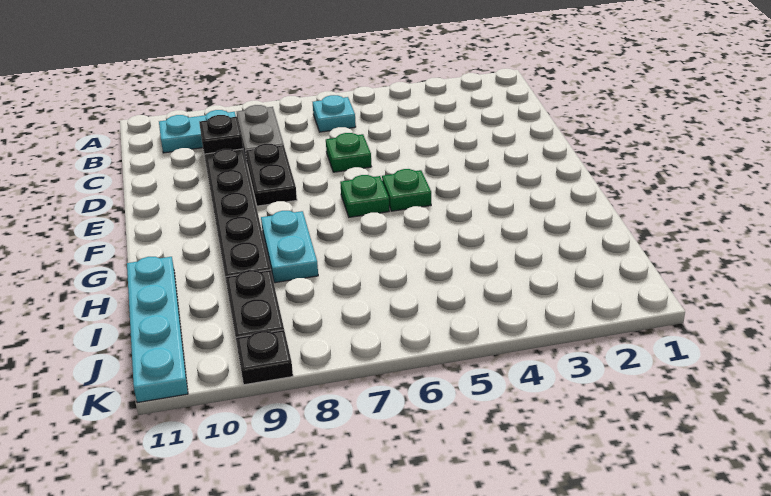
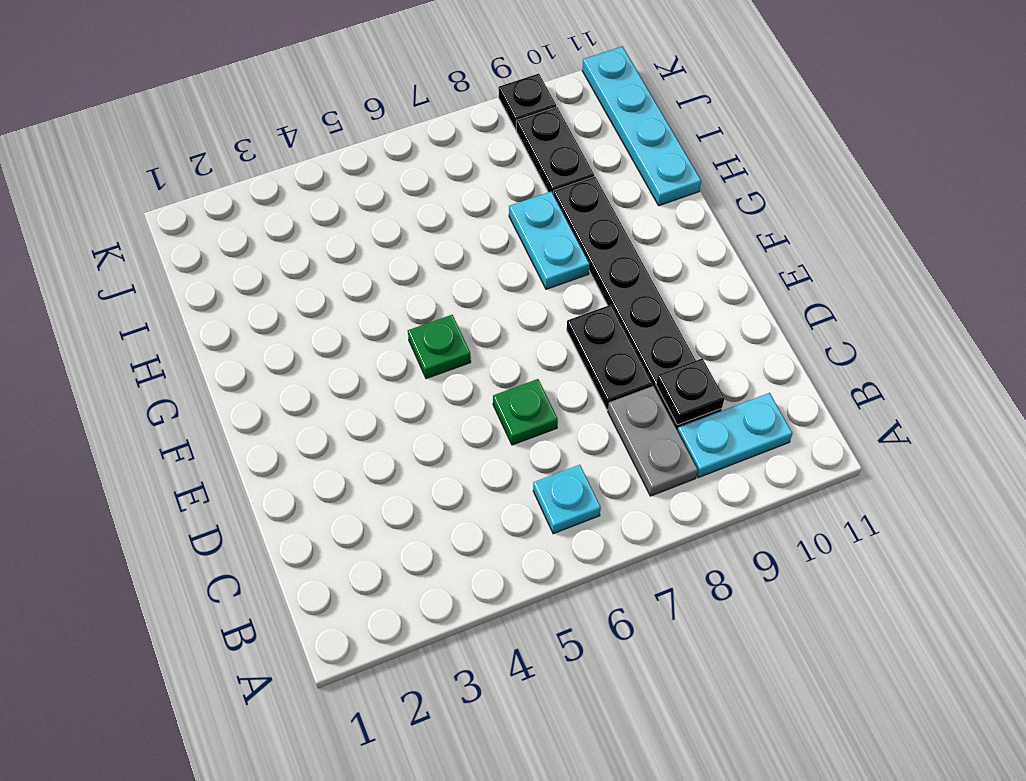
green plate F6 level 1 -> none

